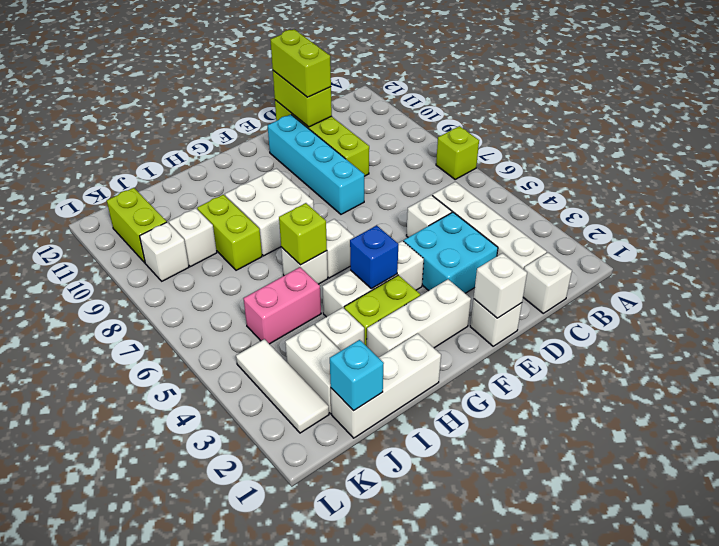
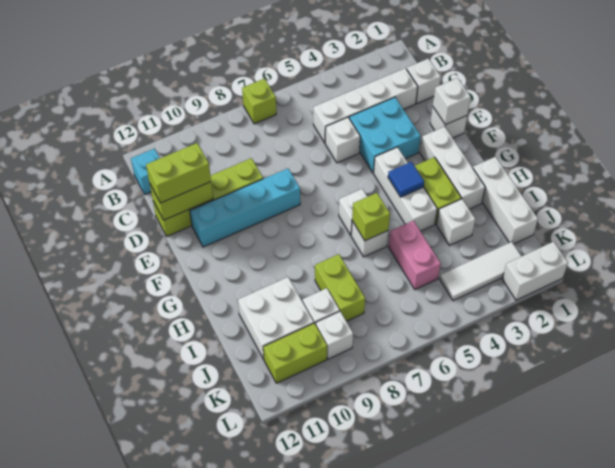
blue brick G4 level 2 -> blue tile G4 level 2
white brick G8:H9 level 1 -> white brick I10:J11 level 1
lime brick I8:I9 level 1 -> lime brick I8:J8 level 1
cyan brick J1 level 2 -> cyan brick B12 level 1
white brick J2:J3 level 1 -> white brick L1:L2 level 1

